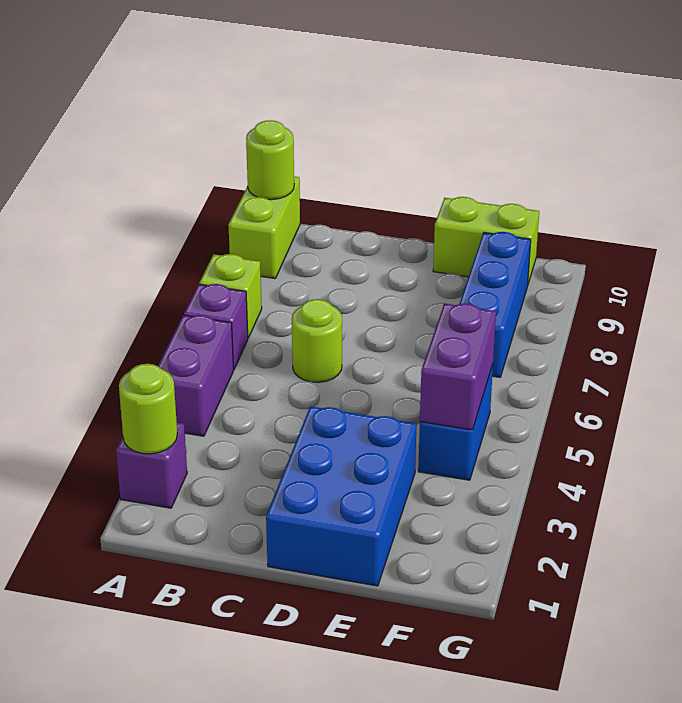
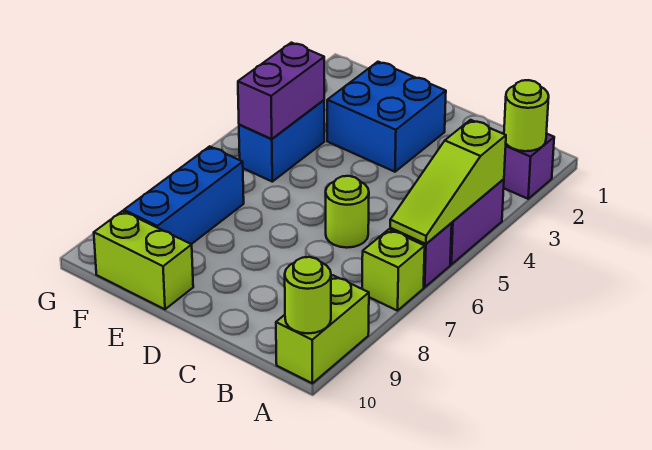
none -> lime slope A4:A6 level 2 top 4
blue brick D1:E3 level 1 -> blue brick D2:E3 level 1

